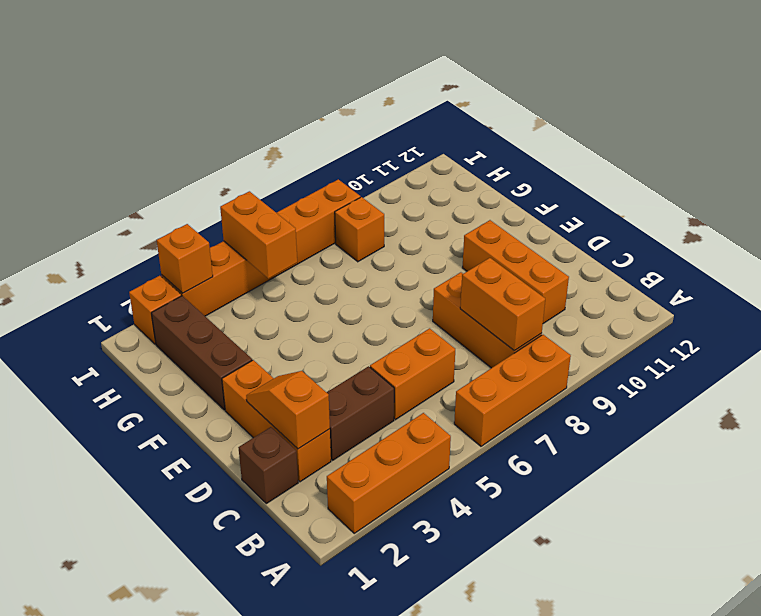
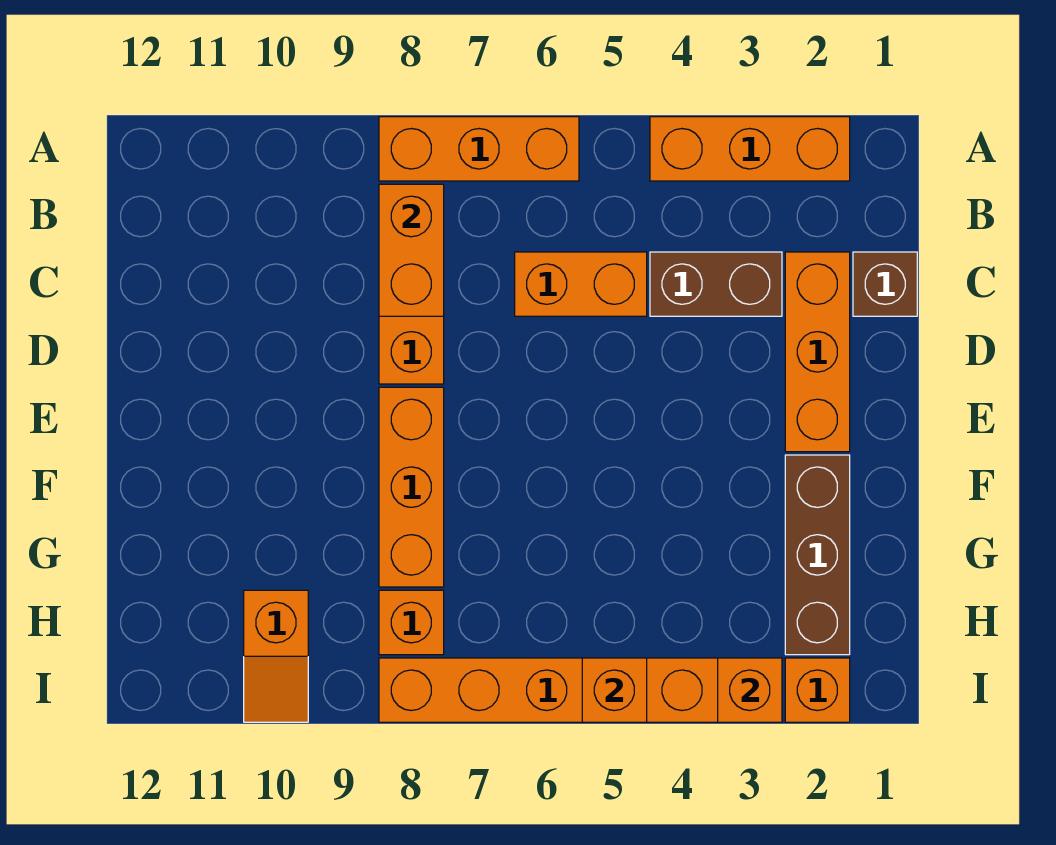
orange slope C2:D2 level 2 top C -> orange slope H10:I10 level 1 top H
orange brick C10:E10 level 1 -> orange brick E8:G8 level 1
orange brick H5:I5 level 2 -> orange brick I5 level 2

